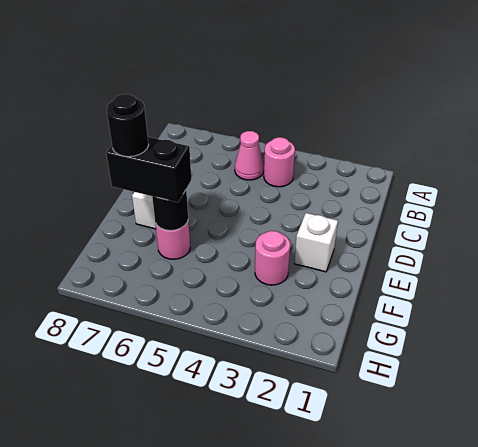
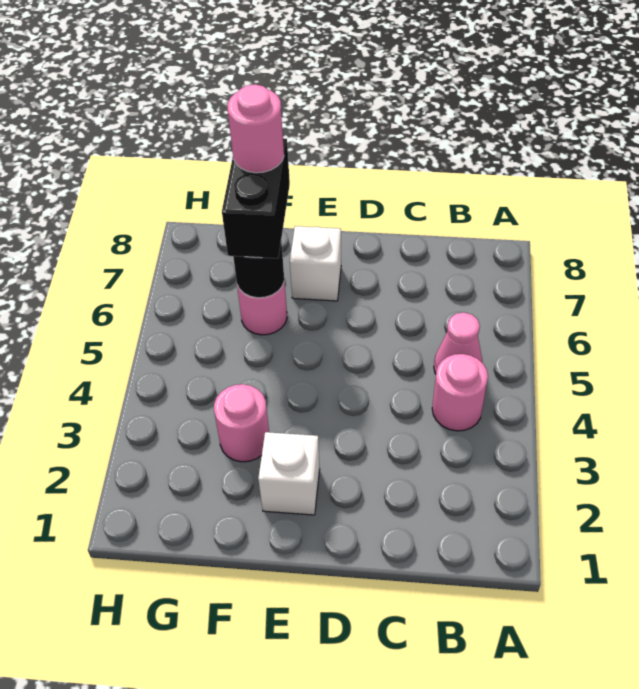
black round brick F7 level 4 -> pink round brick F7 level 4

